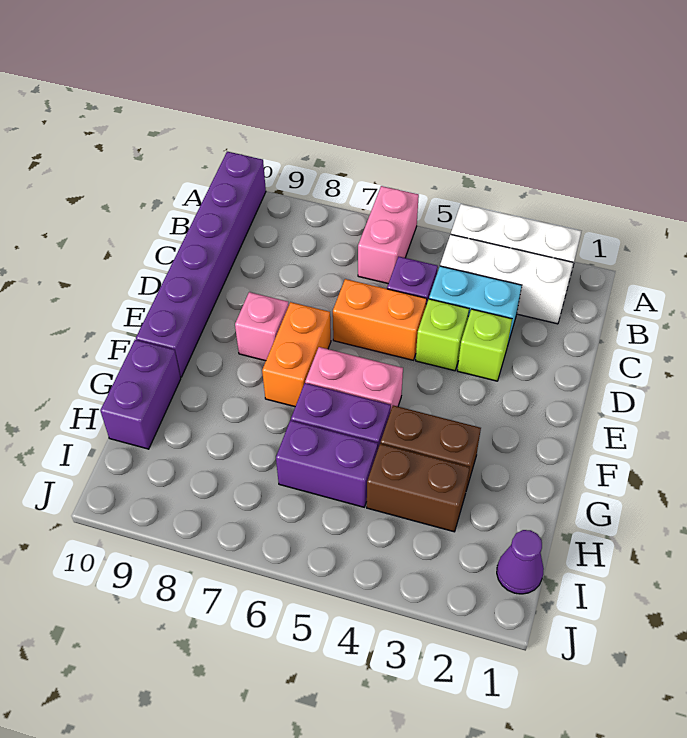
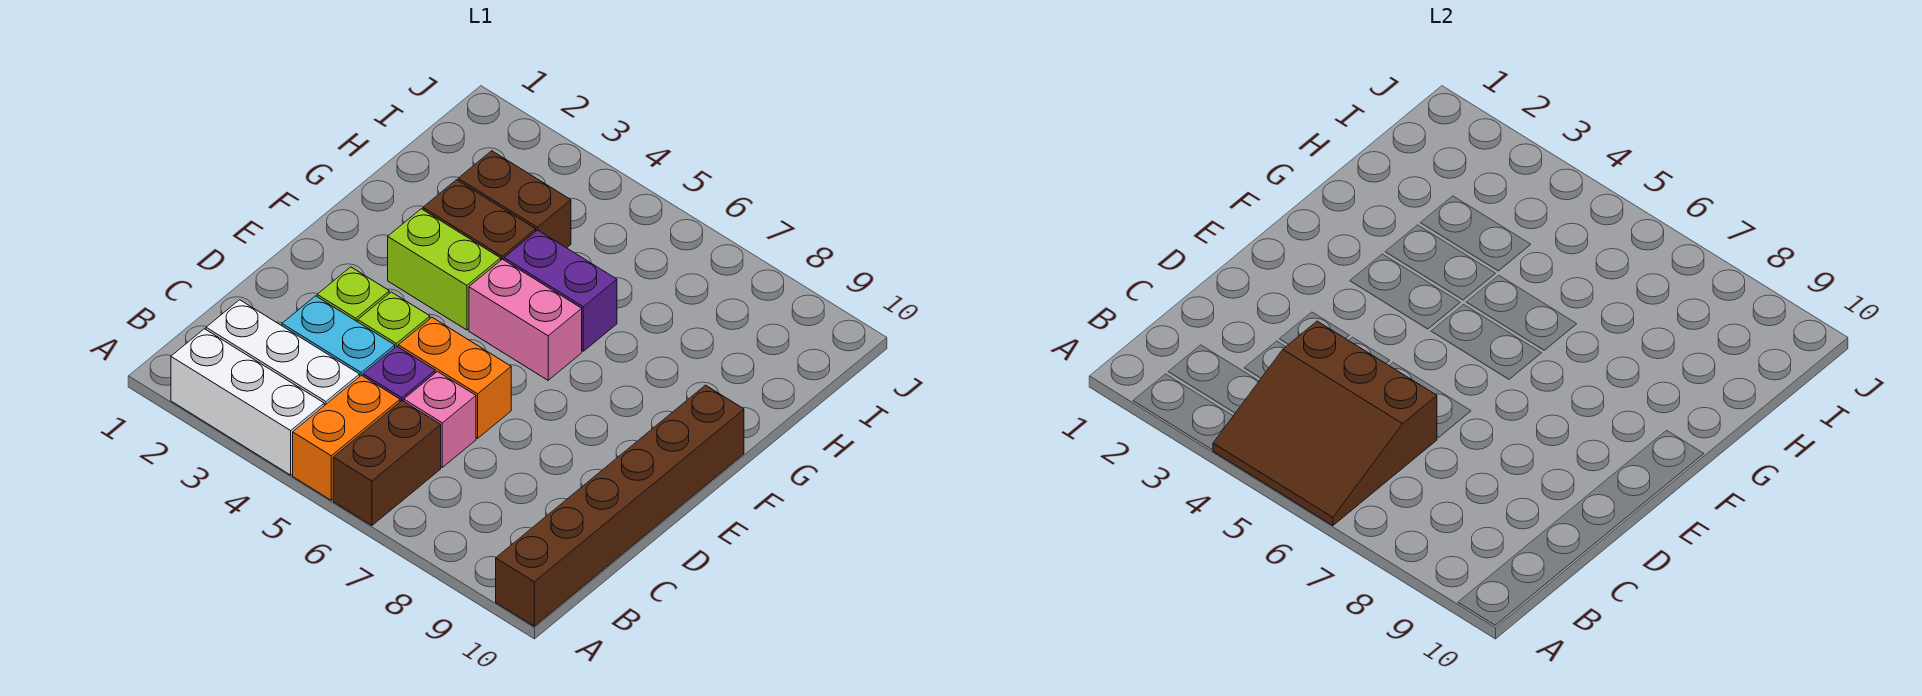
none -> brown slope A4:C6 level 2 top C
pink brick A6:B6 level 1 -> brown brick A6:B6 level 1
purple brick A10:F10 level 1 -> brown brick A10:F10 level 1
orange brick E7:F7 level 1 -> orange brick A5:B5 level 1
pink brick E8 level 1 -> pink brick C6 level 1
none -> lime brick F3:F4 level 1
purple brick G10:H10 level 1 -> none
purple brick H5:H6 level 1 -> none
purple cone I1 level 1 -> none

